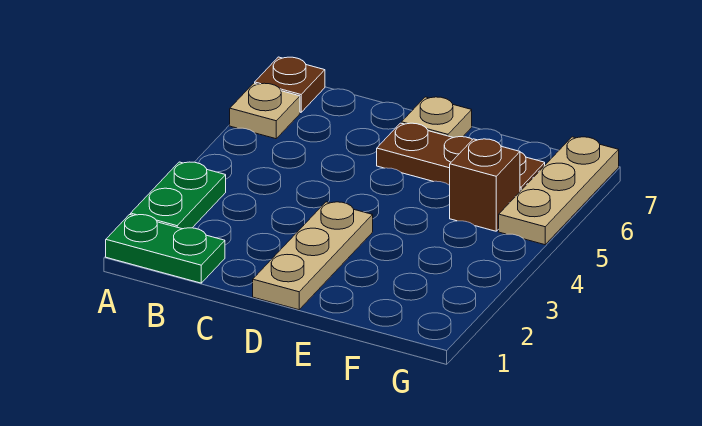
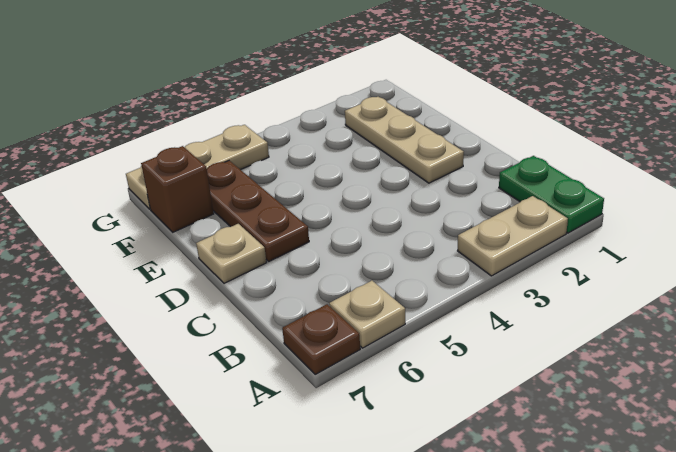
green plate A2:A3 level 1 -> tan plate A2:A3 level 1
tan plate D1:D3 level 1 -> tan plate D2:F2 level 1
brown brick F5 level 1 -> brown brick F7 level 1

